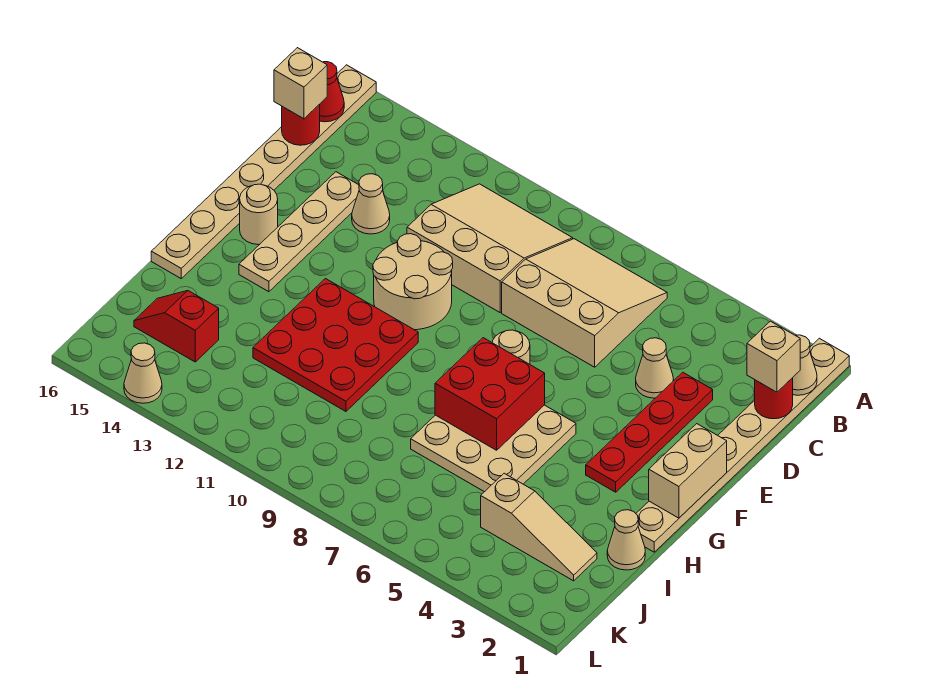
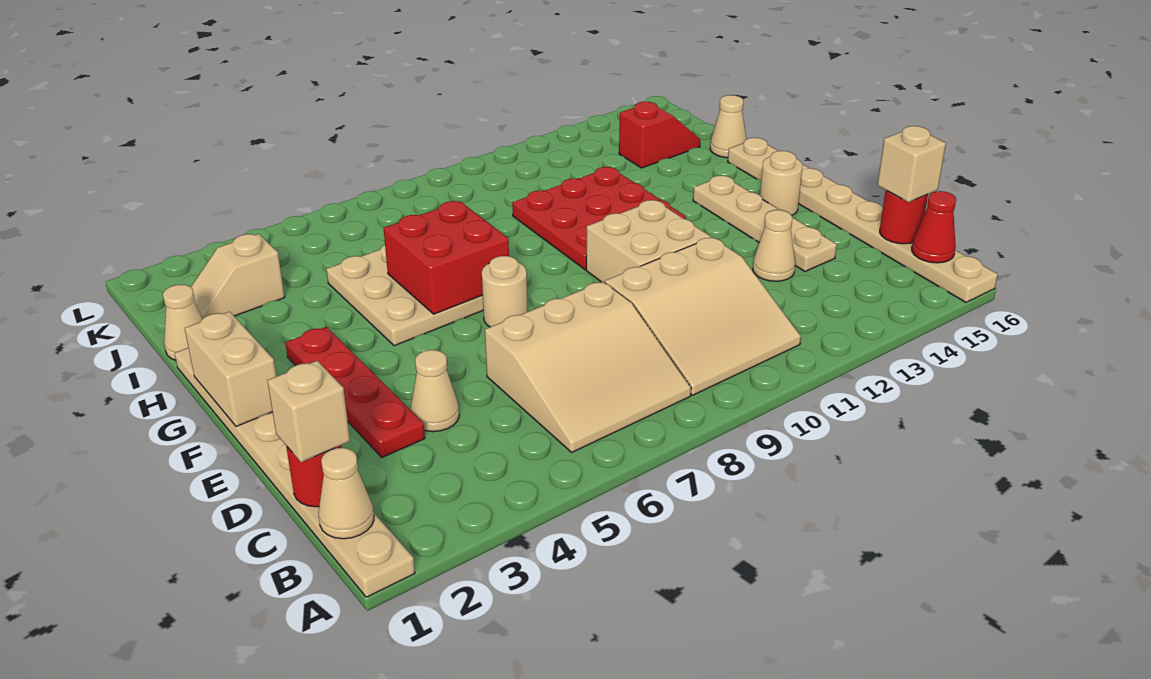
tan round brick E10:F11 level 1 -> tan brick E10:F11 level 1
tan slope J2:J4 level 1 top 4 -> tan slope J2:J3 level 1 top 3
tan cone L14 level 1 -> tan cone I16 level 1

